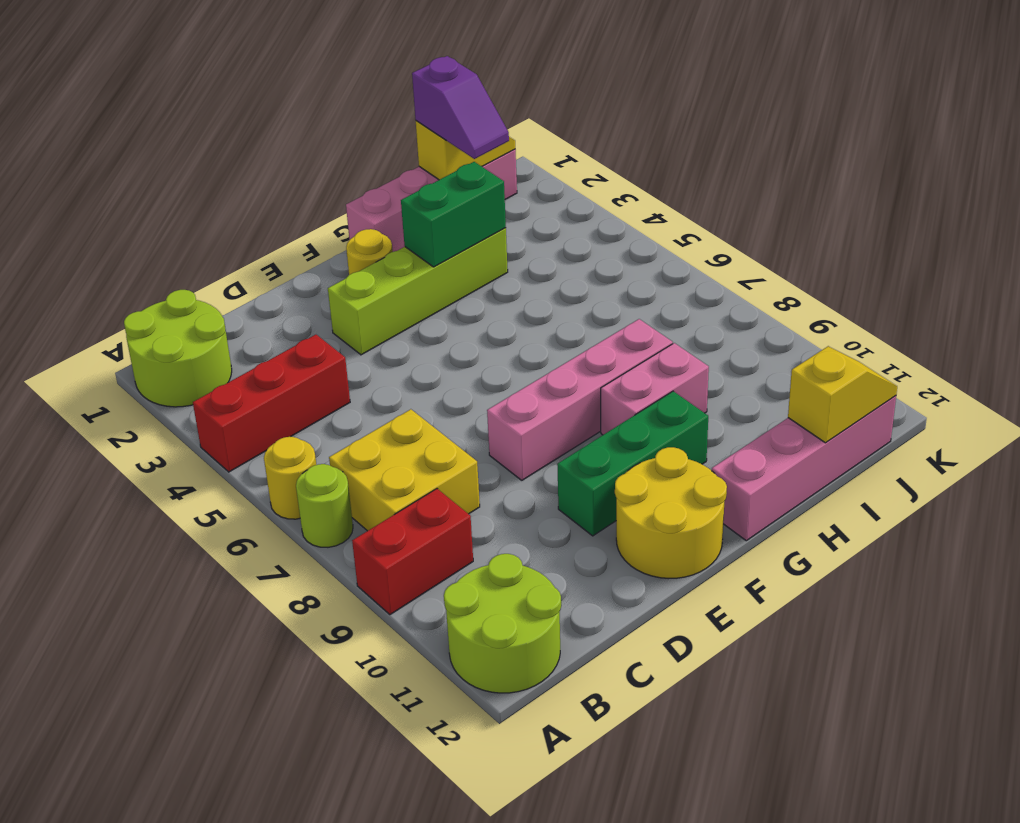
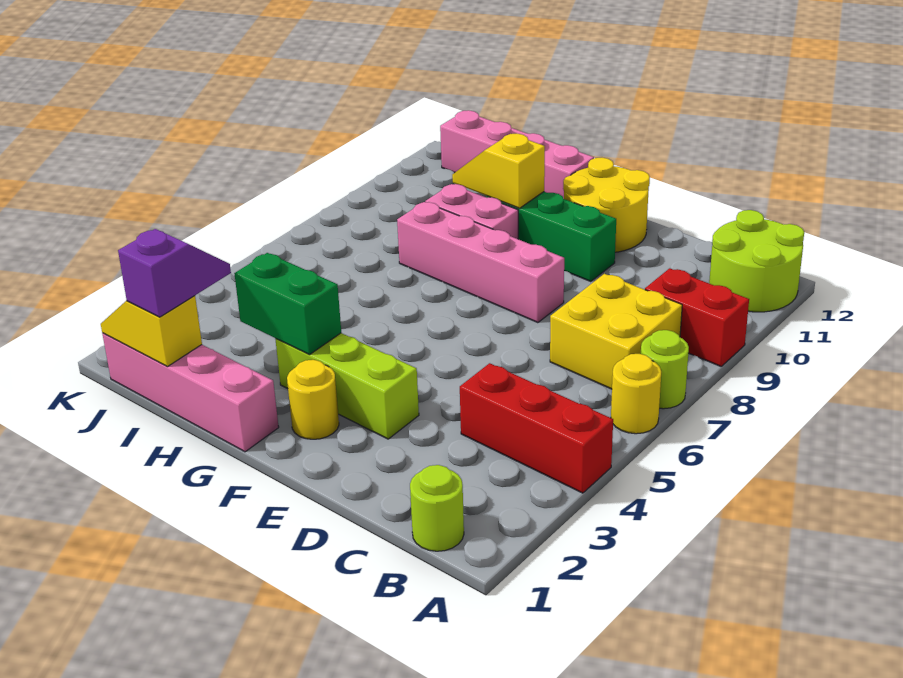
lime round brick A1:B2 level 1 -> lime round brick B1 level 1
lime brick E3:H3 level 1 -> lime brick E3:G3 level 1
yellow slope I12:J12 level 2 top I -> yellow slope G10:H10 level 2 top G

